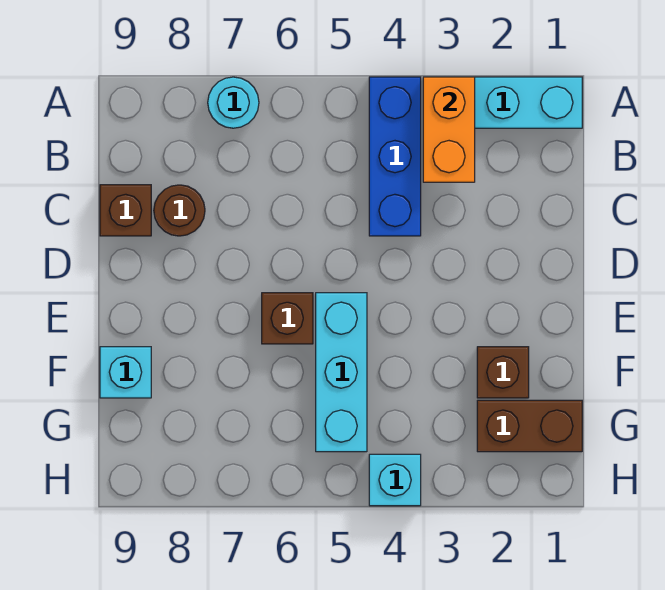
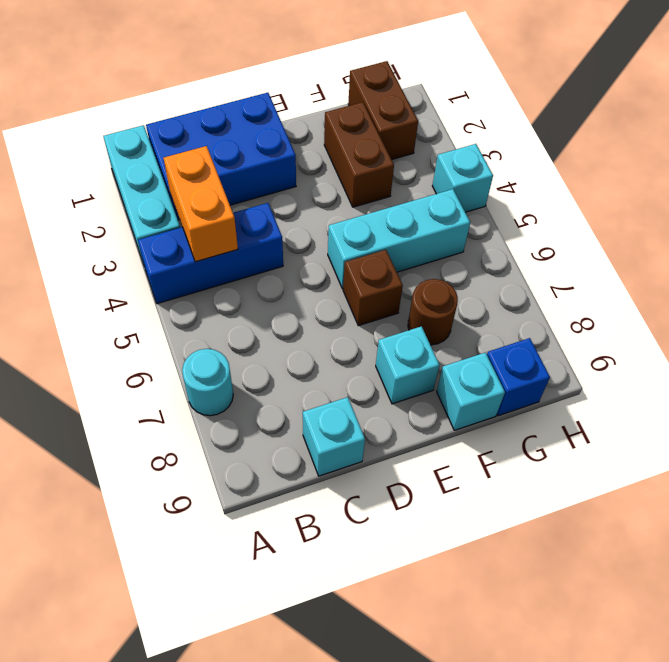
orange brick A3:B3 level 2 -> orange brick B3:B4 level 2
none -> blue brick B1:D2 level 1
brown round brick C8 level 1 -> brown round brick F7 level 1
brown brick C9 level 1 -> cyan brick C9 level 1
none -> cyan brick E8 level 1
brown brick F2 level 1 -> brown brick F2:F3 level 1
none -> blue brick G9 level 1

